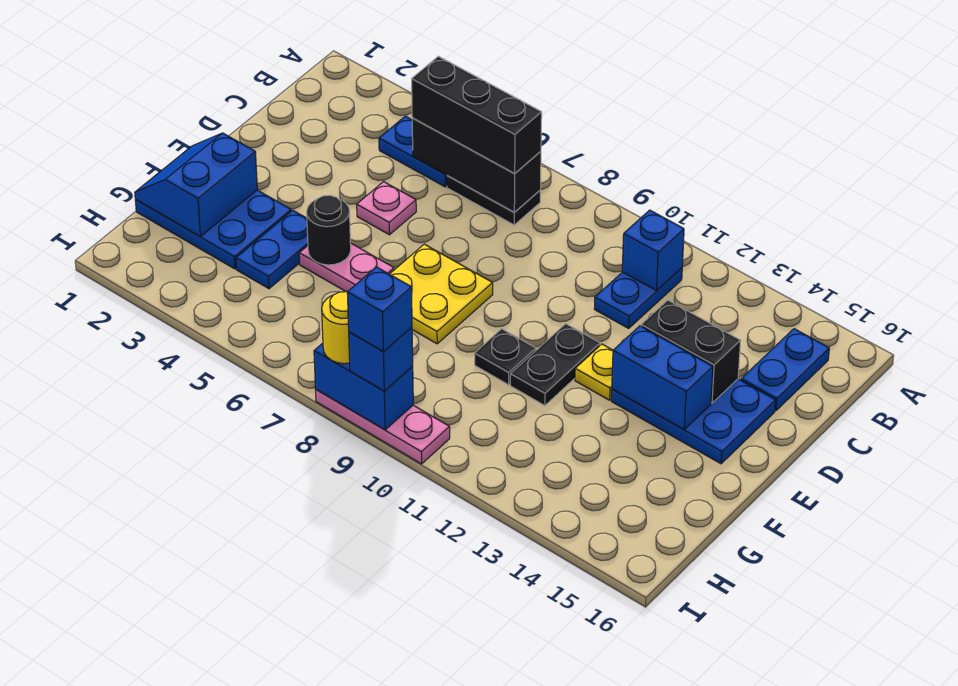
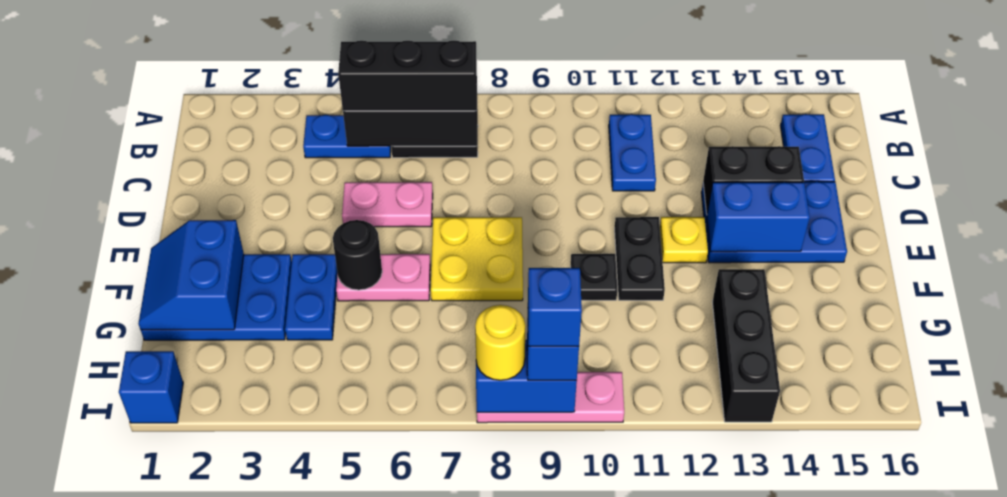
blue brick B11 level 2 -> blue brick I1 level 1
pink plate D5 level 1 -> pink plate D5:D6 level 1
none -> black brick G13:I13 level 1

